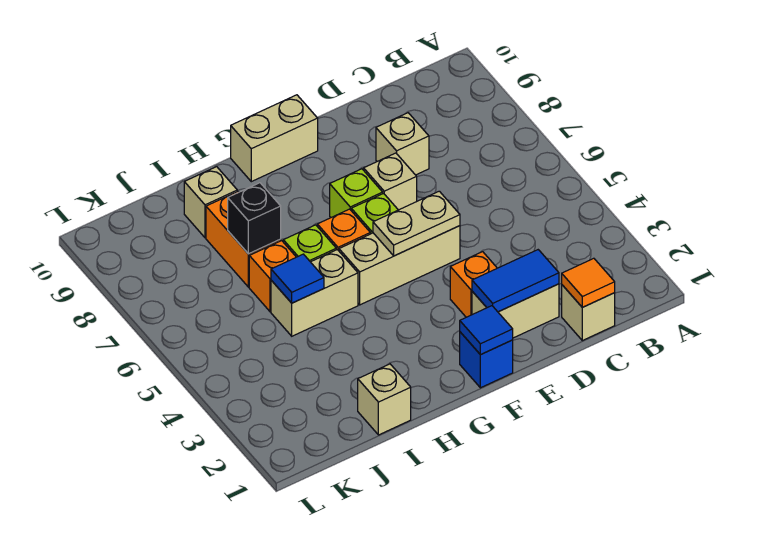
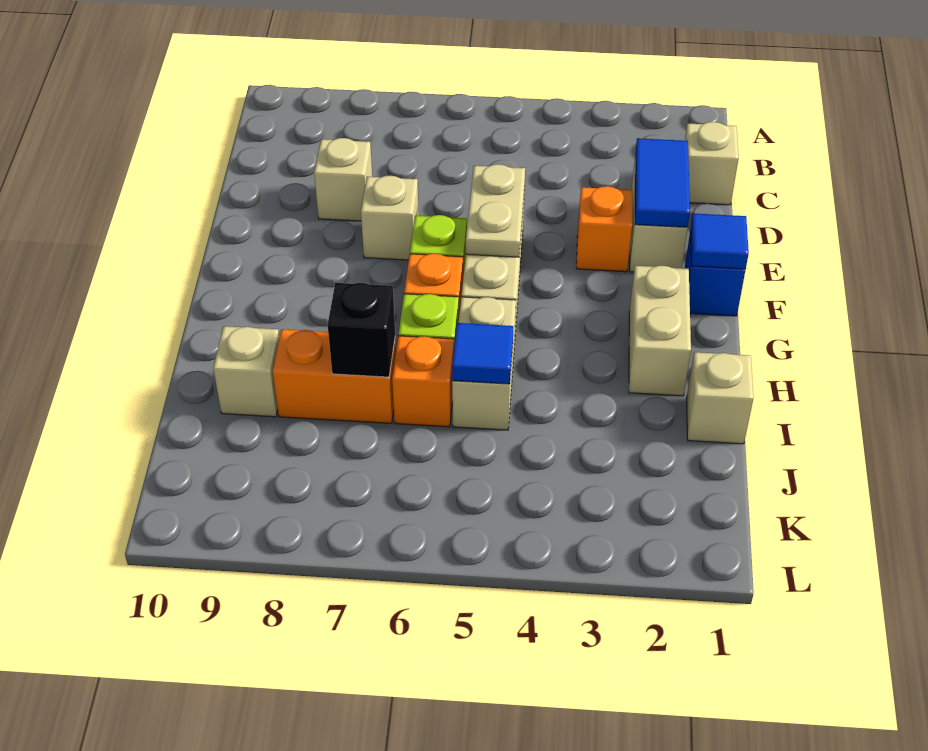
orange tile C1 level 2 -> none
lime brick F7 level 1 -> none
tan brick F10:G10 level 1 -> tan brick G2:H2 level 1

